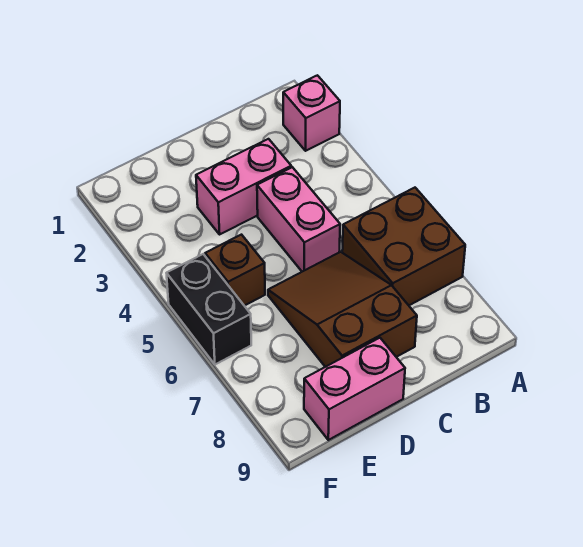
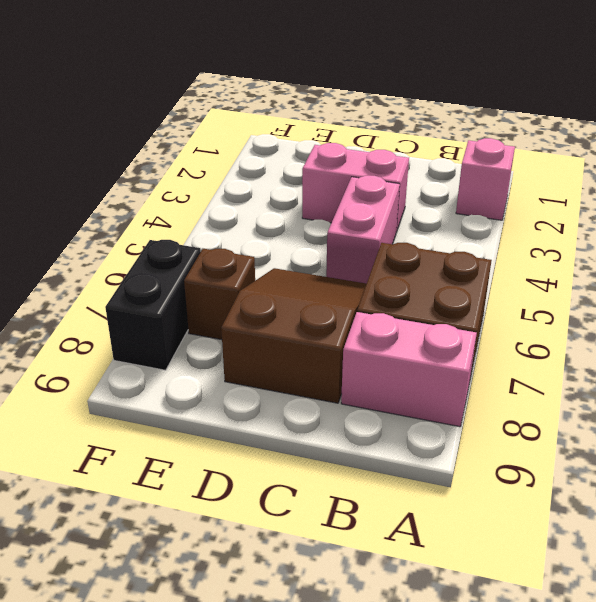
pink brick D9:E9 level 1 -> pink brick A8:B8 level 1
brown brick E5 level 1 -> brown brick E7 level 1
black brick F5:F6 level 1 -> black brick F7:F8 level 1

